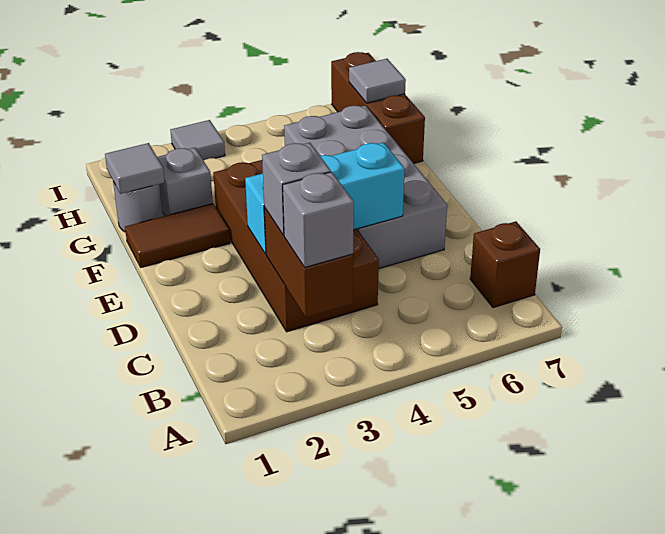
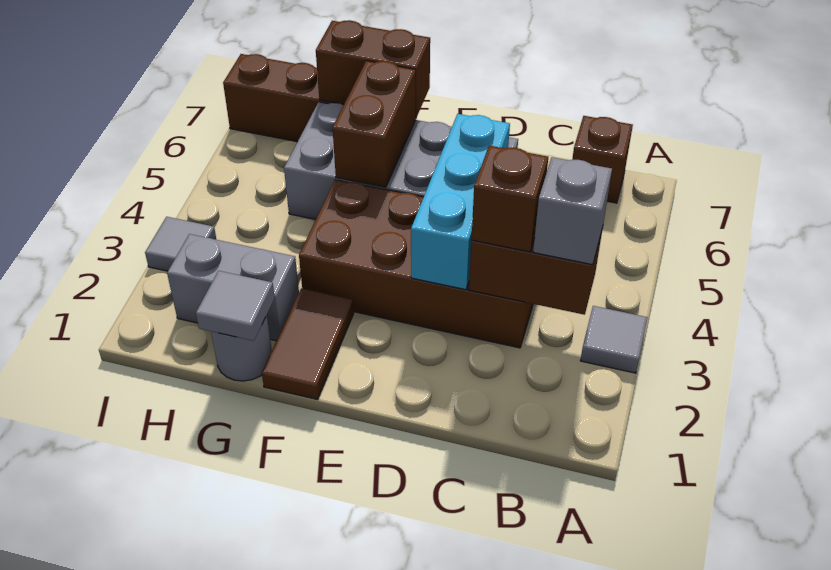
grey brick C3 level 3 -> brown brick C3 level 3
none -> brown brick F5:F6 level 2
none -> brown brick F7:G7 level 2
grey brick G2 level 1 -> grey brick G2:H2 level 1
grey tile H7 level 2 -> grey tile A3 level 1

